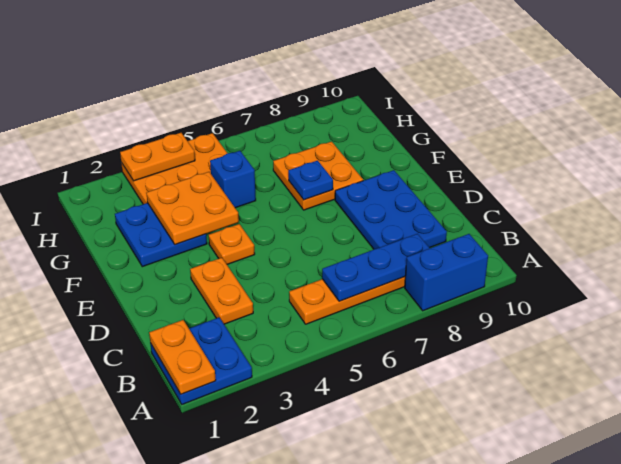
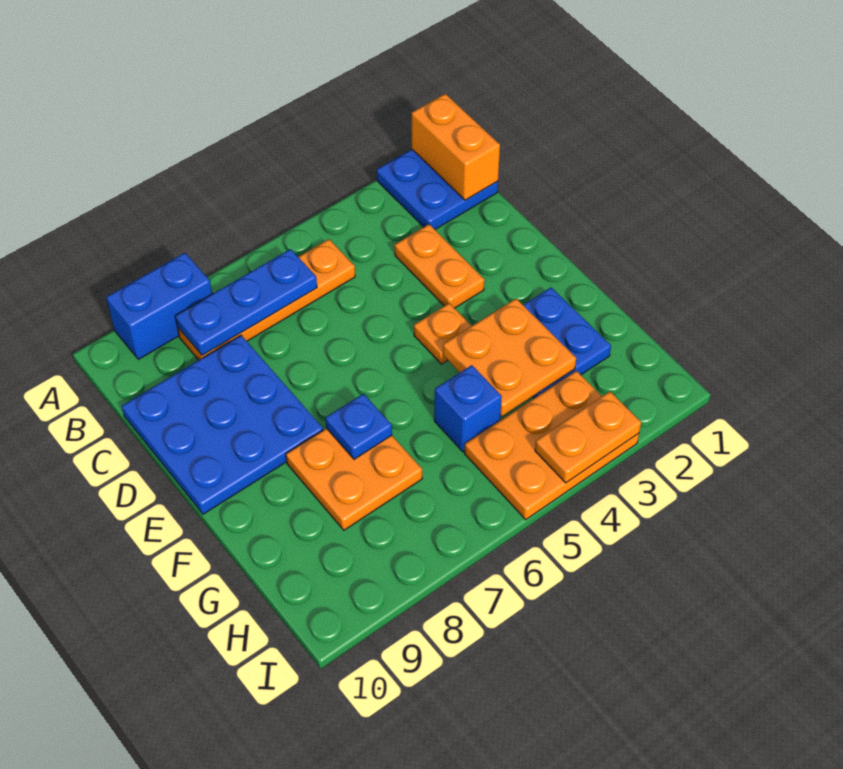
orange plate A1:B1 level 2 -> orange brick A1:B1 level 2
blue plate C8:E9 level 1 -> blue plate C8:E10 level 1

